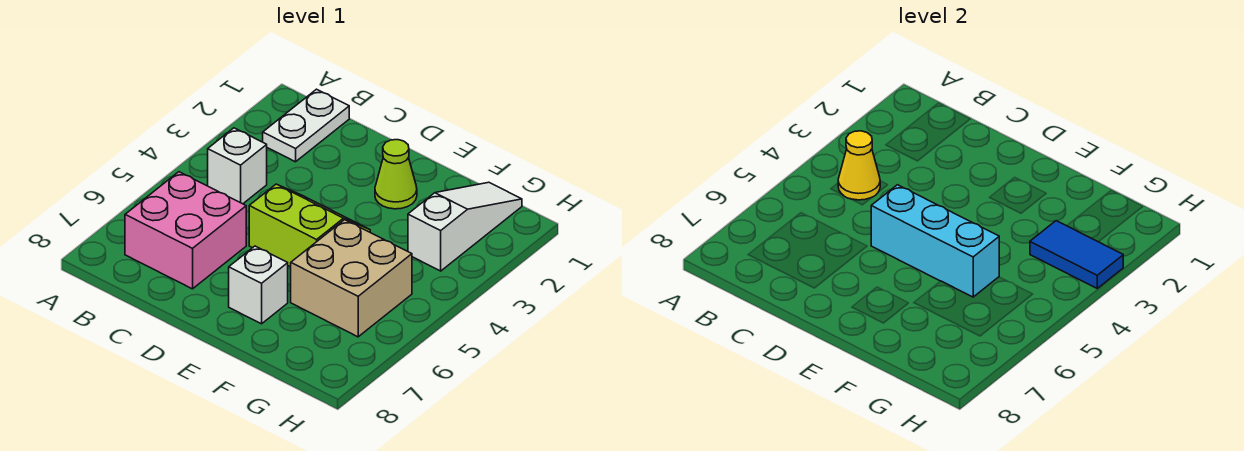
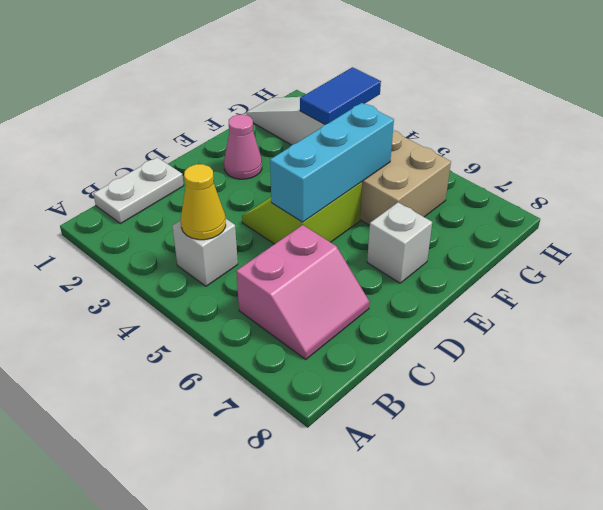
white plate B1:B2 level 1 -> white plate B1:C1 level 1
pink brick B6:C7 level 1 -> pink slope B6:C7 level 1 top 6
lime cone E2 level 1 -> pink cone E2 level 1

